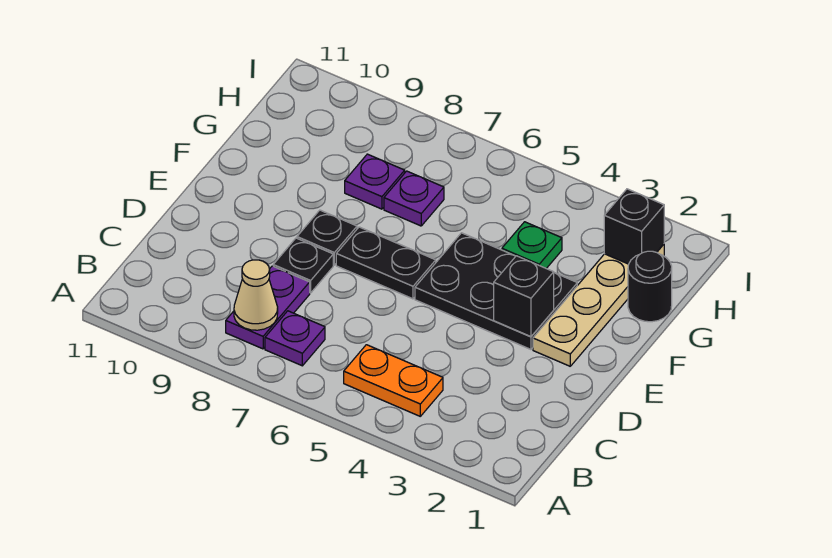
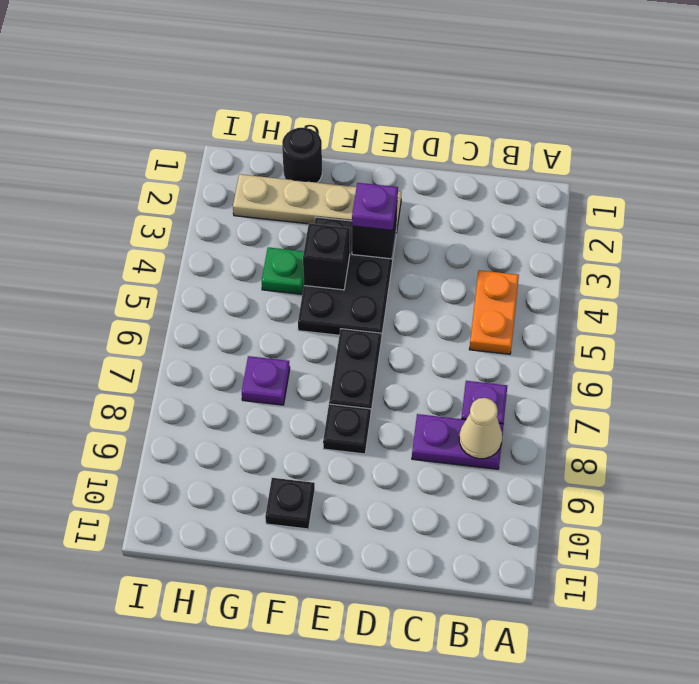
black plate D8 level 1 -> black plate F10 level 1
purple plate G8 level 1 -> purple plate E3 level 3
black brick H2 level 2 -> black brick F4 level 2

